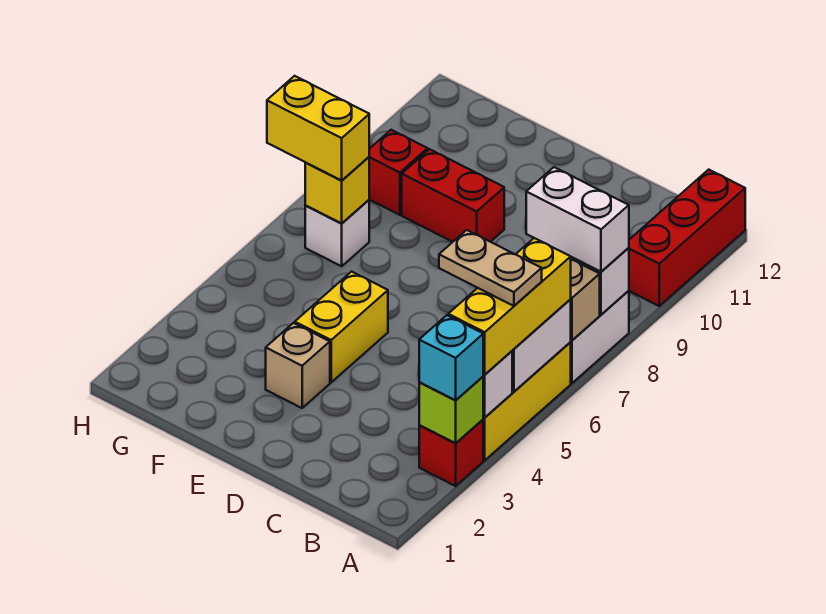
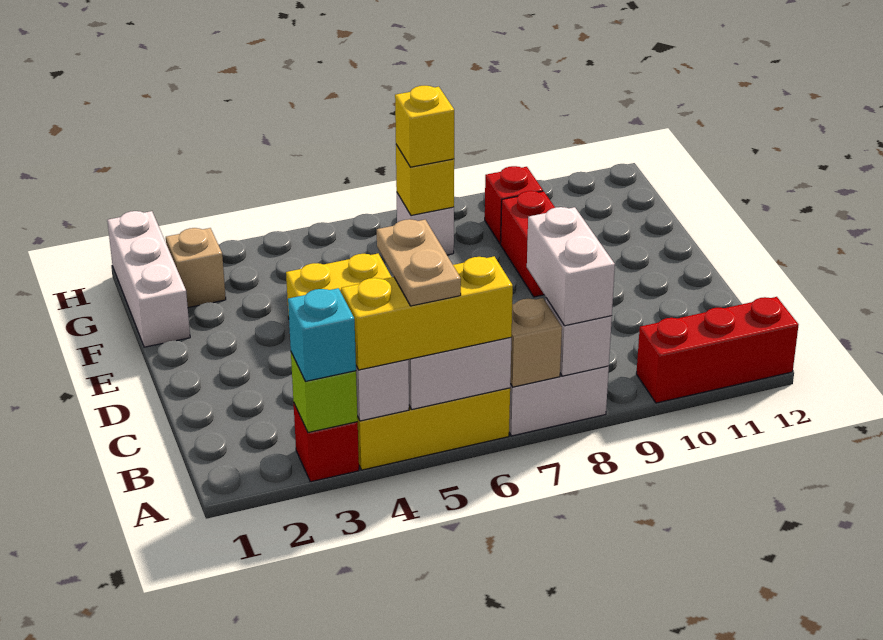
tan brick E3 level 1 -> tan brick G2 level 1
none -> white brick F1:H1 level 1
yellow brick G7:H7 level 3 -> yellow brick G7 level 3

